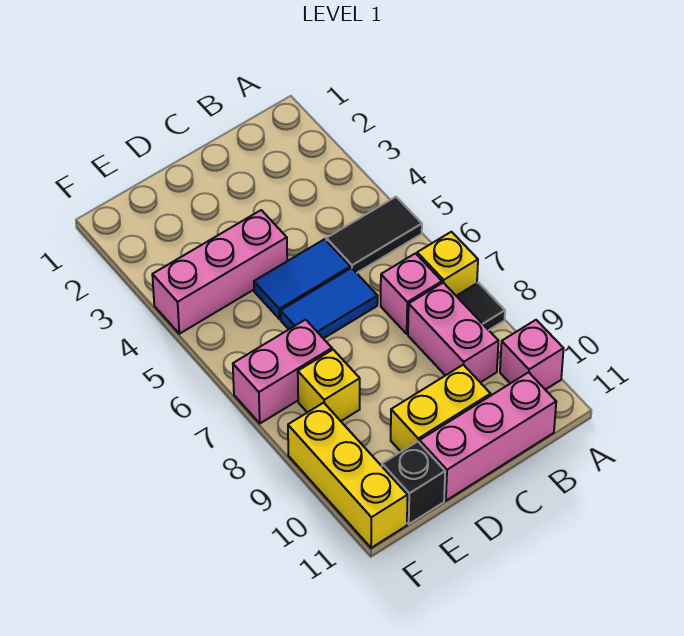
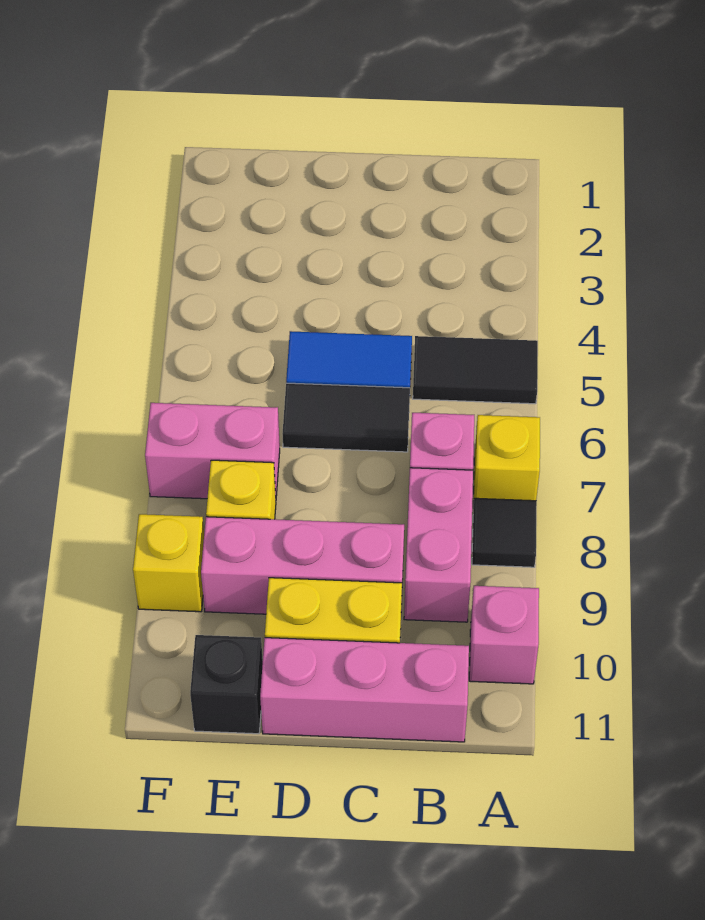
blue tile C6:D6 level 1 -> black tile C6:D6 level 1
pink brick D4:F4 level 1 -> pink brick C9:E9 level 1
yellow brick F9:F11 level 1 -> yellow brick F9 level 1

